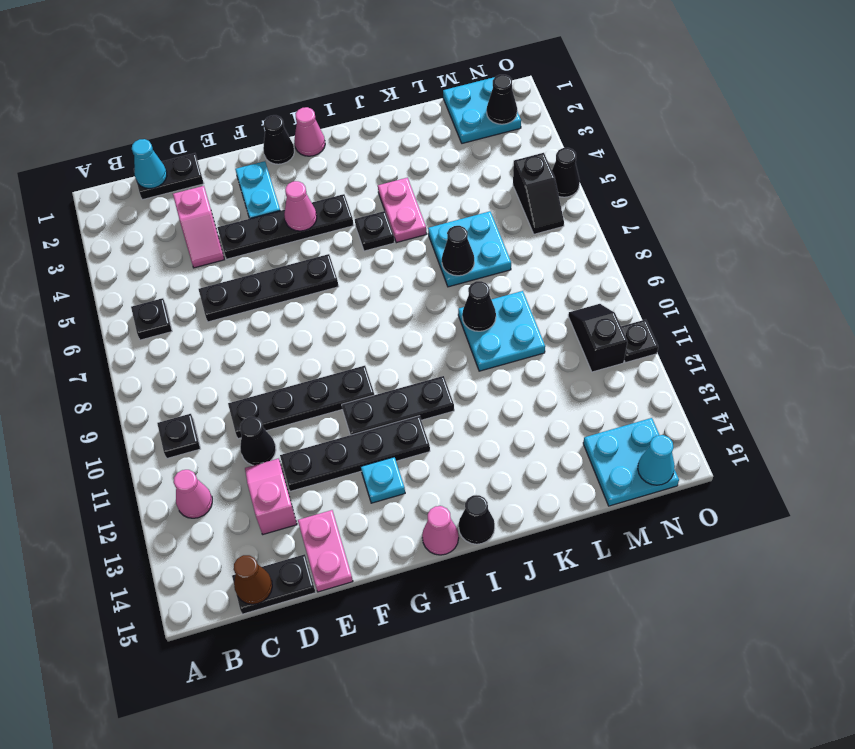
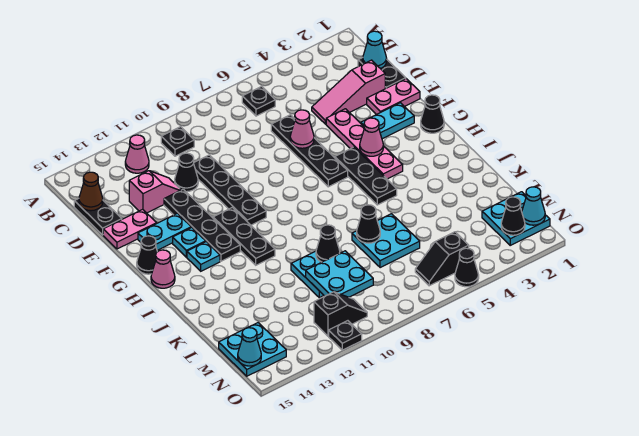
pink slope D3:D4 level 1 top 3 -> pink slope D2:D4 level 1 top 2
black plate E4:H4 level 1 -> pink plate E4:H4 level 1
none -> cyan plate F13:F14 level 1
pink cone H1 level 1 -> pink cone E6 level 2
none -> cyan plate H13 level 1
black plate I5 level 1 -> black plate G5:I5 level 1
black cone I15 level 1 -> black cone G15 level 1
pink plate J4:J5 level 1 -> pink plate E1:E2 level 1
none -> cyan plate L9:M10 level 2
none -> cyan cone N1 level 2

